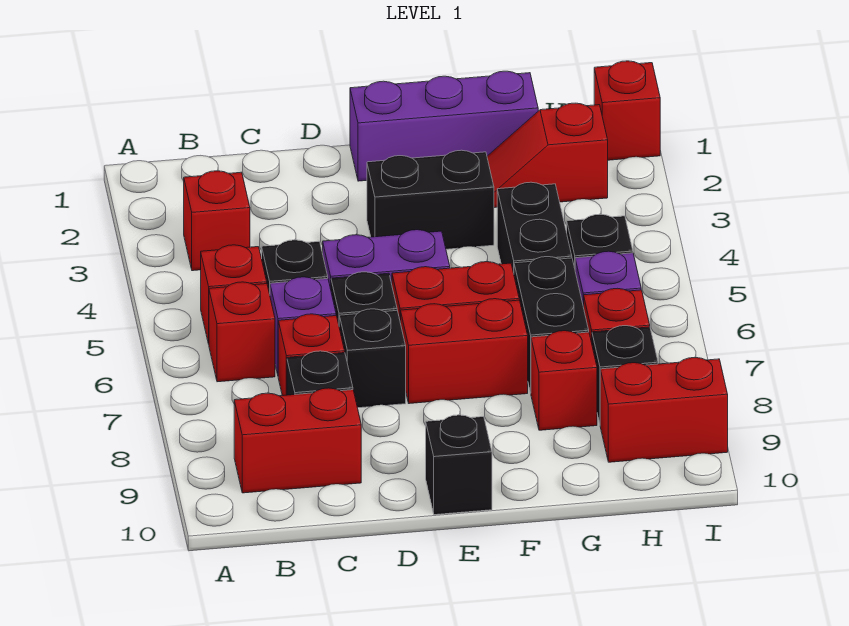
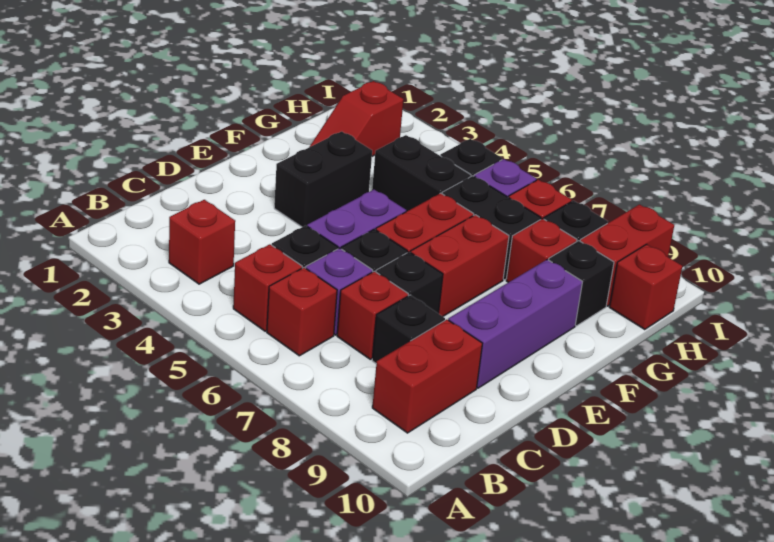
purple brick E1:G1 level 1 -> purple brick D9:F9 level 1
black brick E10 level 1 -> black brick G9 level 1
red brick I1 level 1 -> red brick H10 level 1

